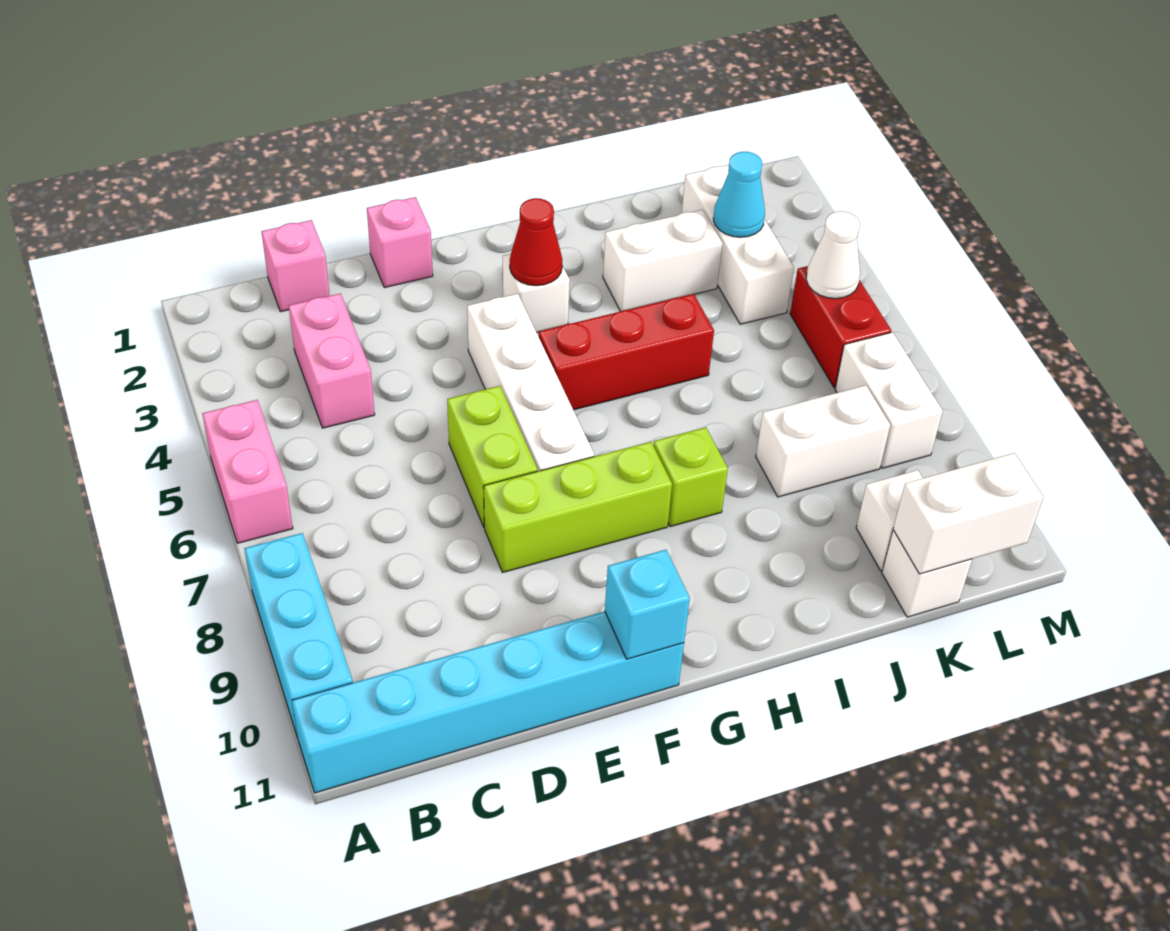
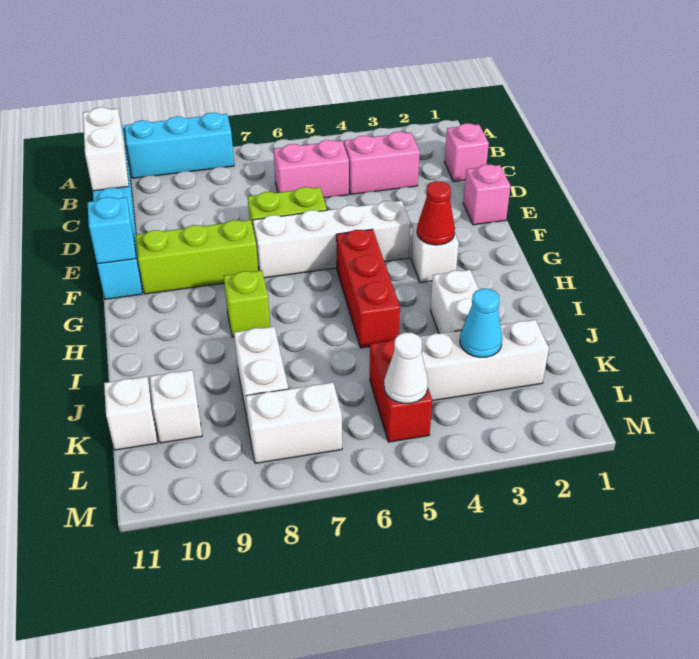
pink brick A5:A6 level 1 -> pink brick C5:C6 level 1
lime brick E8:G8 level 1 -> lime brick F8:F10 level 1
white brick K11:L11 level 2 -> white brick B11:C11 level 2
red brick L5:L6 level 1 -> red brick K5:L5 level 1

